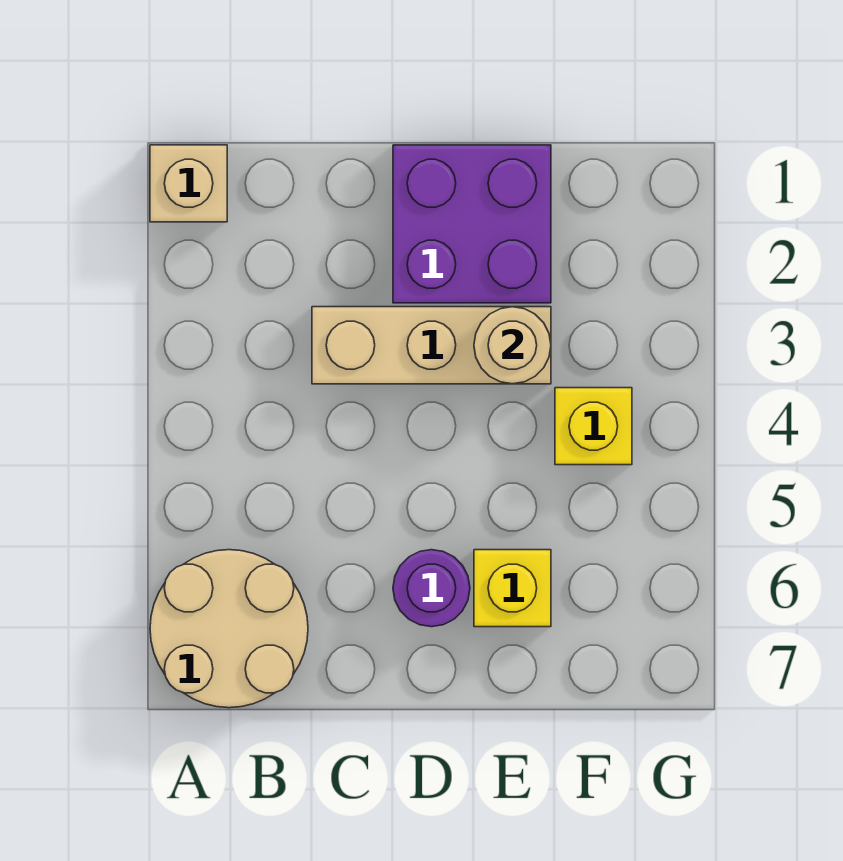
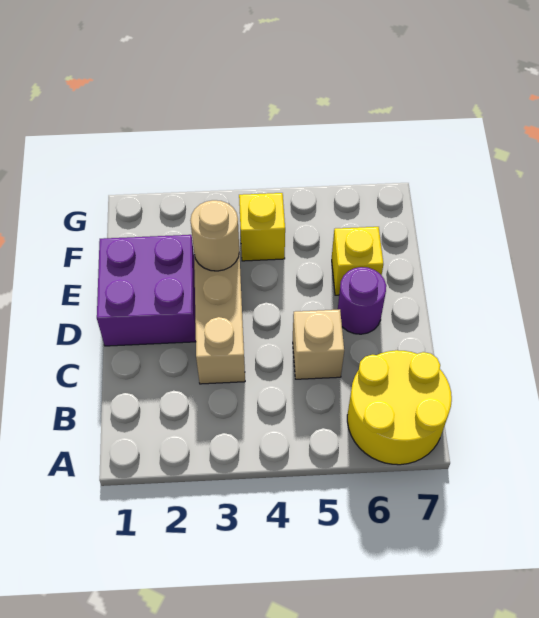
tan brick A1 level 1 -> tan brick C5 level 1
tan round brick A6:B7 level 1 -> yellow round brick A6:B7 level 1

